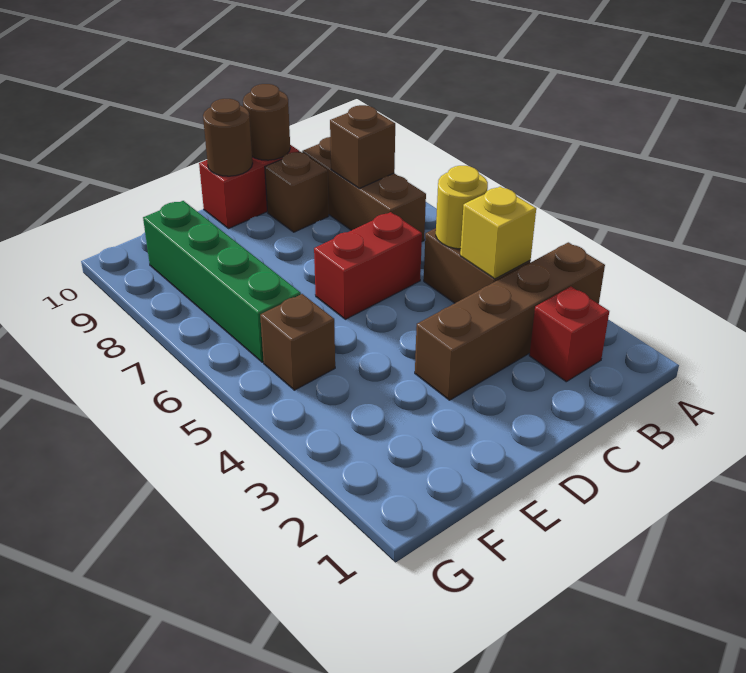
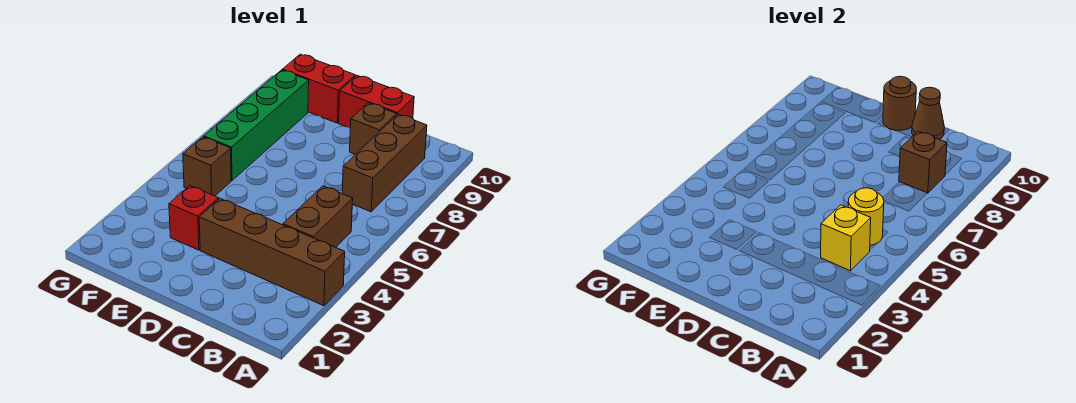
red brick B2 level 1 -> red brick E3 level 1
red brick C6:D6 level 1 -> red brick E10:F10 level 1
brown round brick C10 level 2 -> brown cone C10 level 2

